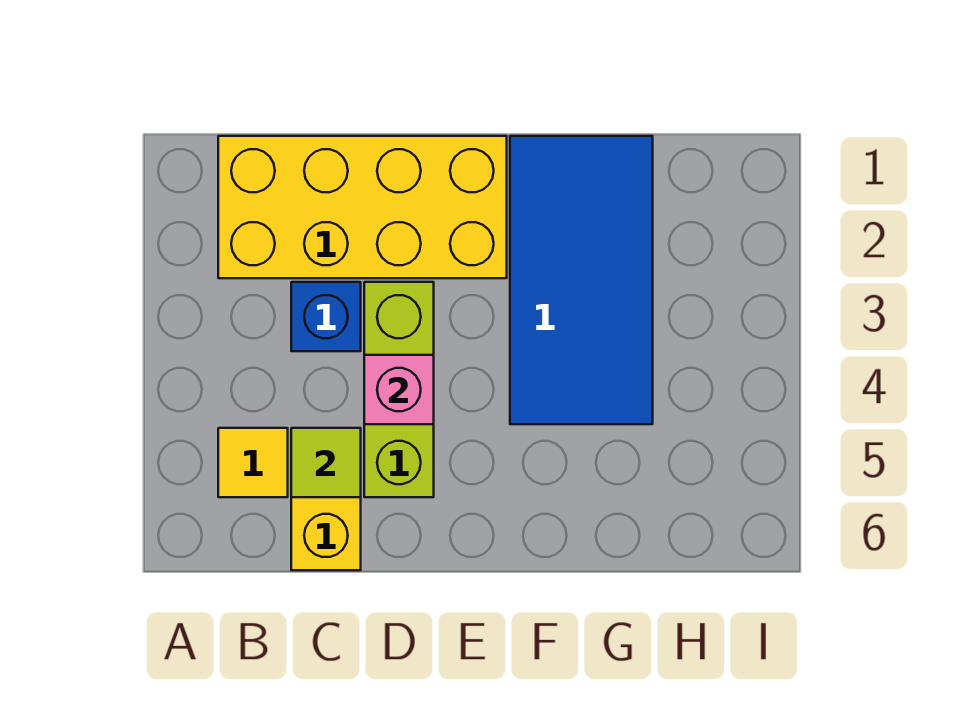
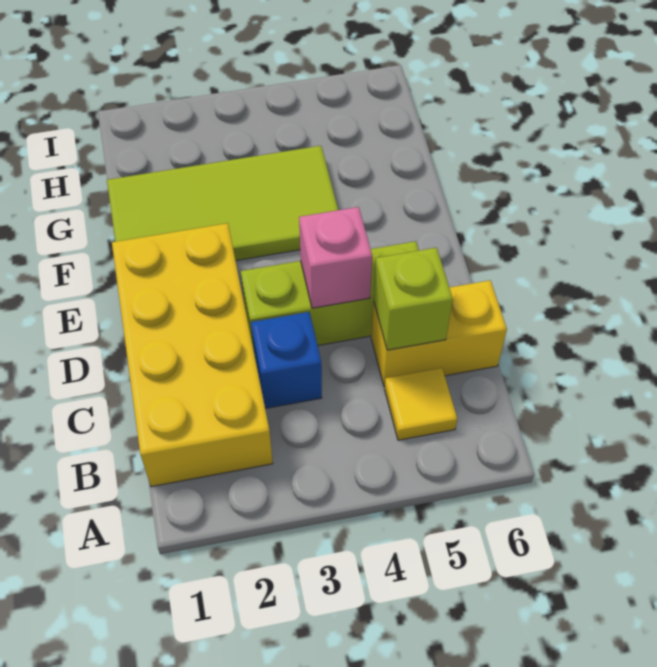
lime tile C5 level 2 -> lime brick C5 level 2
blue tile F1:G4 level 1 -> lime tile F1:G4 level 1

